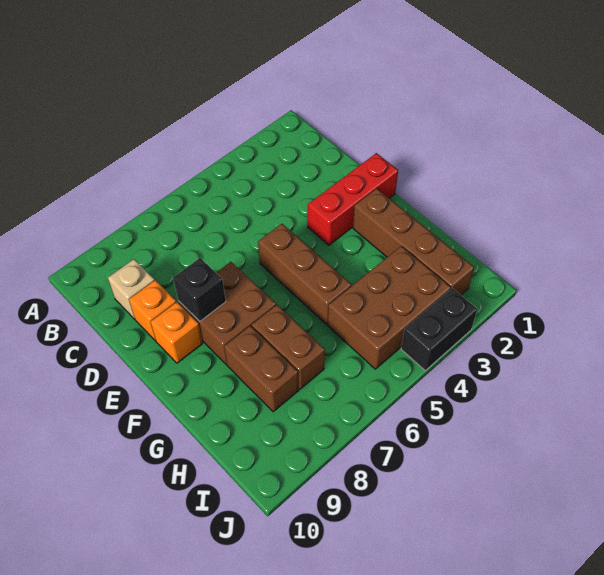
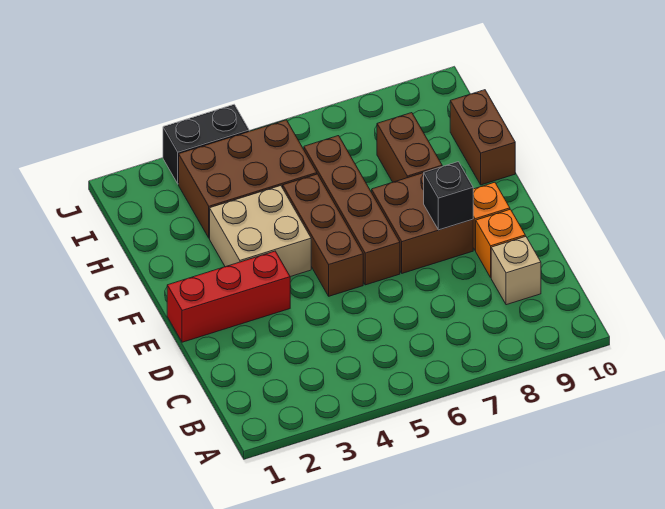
brown brick F2:I2 level 1 -> brown brick E6:H6 level 1
none -> tan brick F3:G4 level 1
brown brick G7:H7 level 1 -> brown brick G10:H10 level 1

